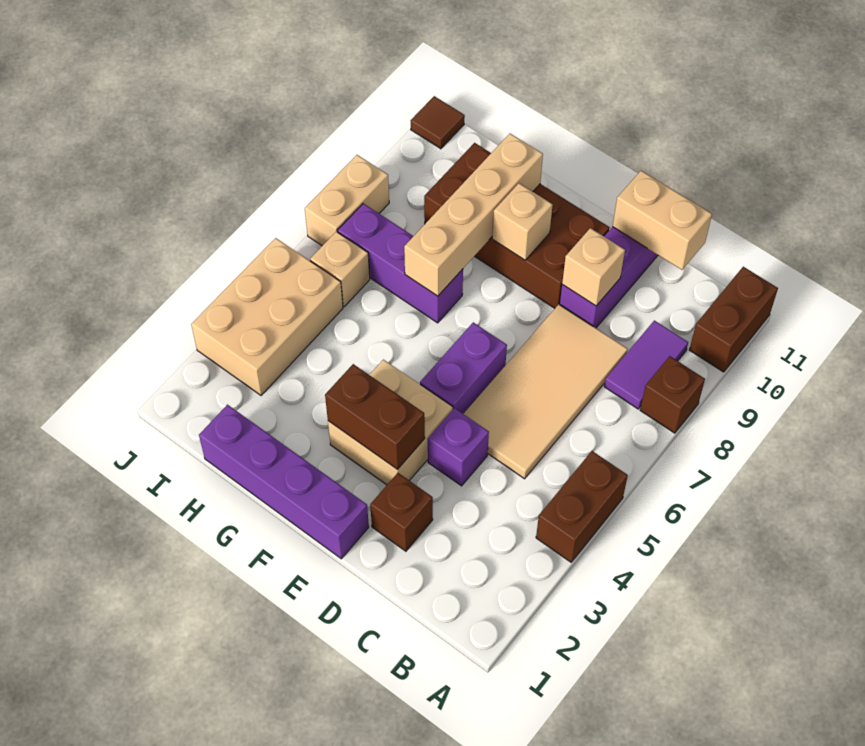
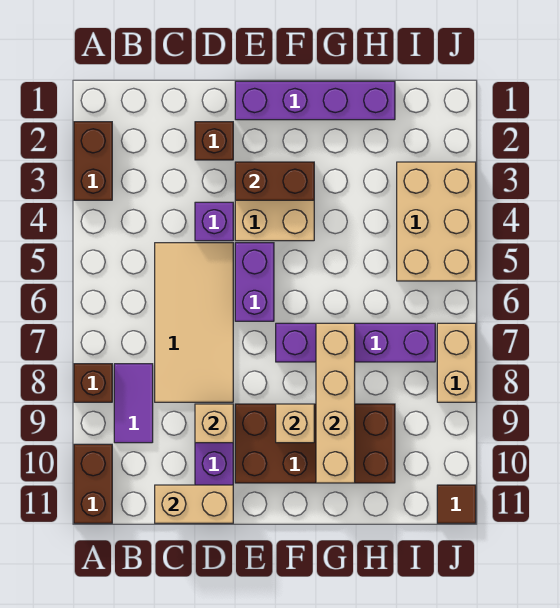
brown brick A4:A5 level 1 -> brown brick A2:A3 level 1
purple brick G7:I7 level 1 -> purple brick F7:I7 level 1
tan brick I6 level 1 -> none

